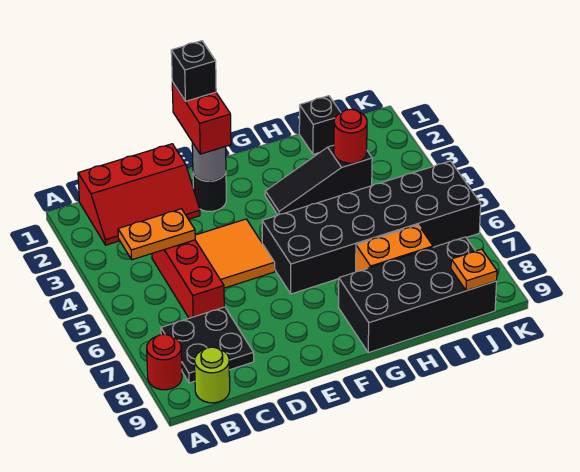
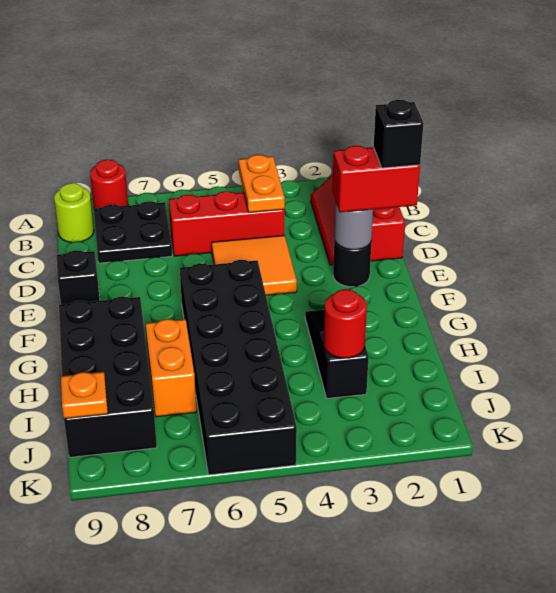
black brick I1 level 1 -> black brick E9 level 1

